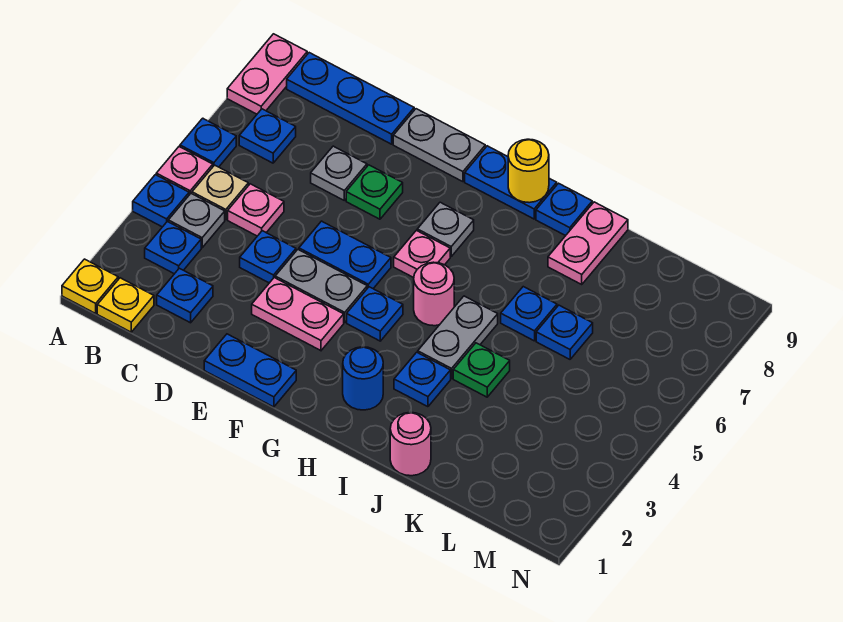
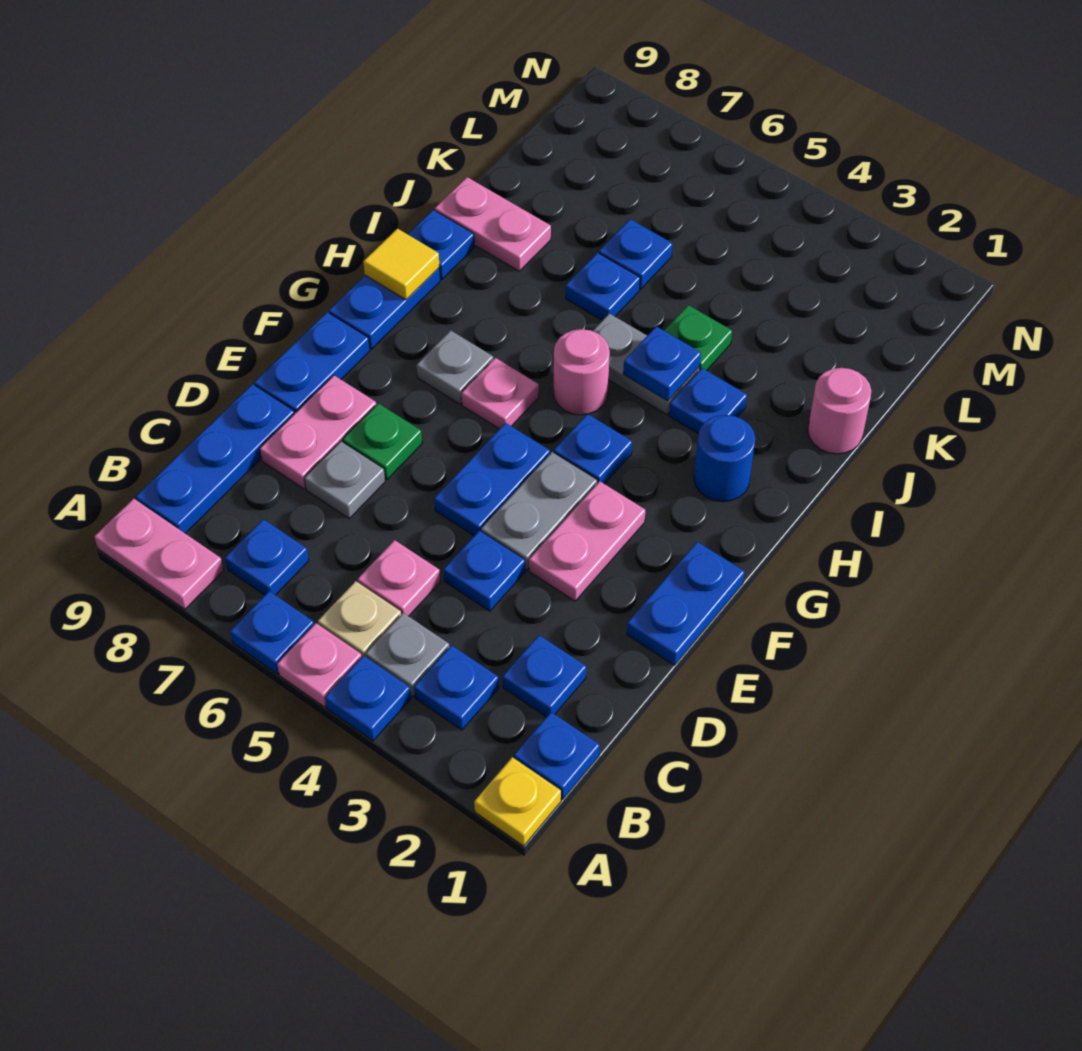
yellow plate B1 level 1 -> blue plate B1 level 1
none -> pink plate D8:E8 level 1
grey plate E9:F9 level 1 -> blue plate E9:F9 level 1
yellow round brick H9 level 2 -> yellow tile H9 level 2
none -> blue plate I4 level 2

